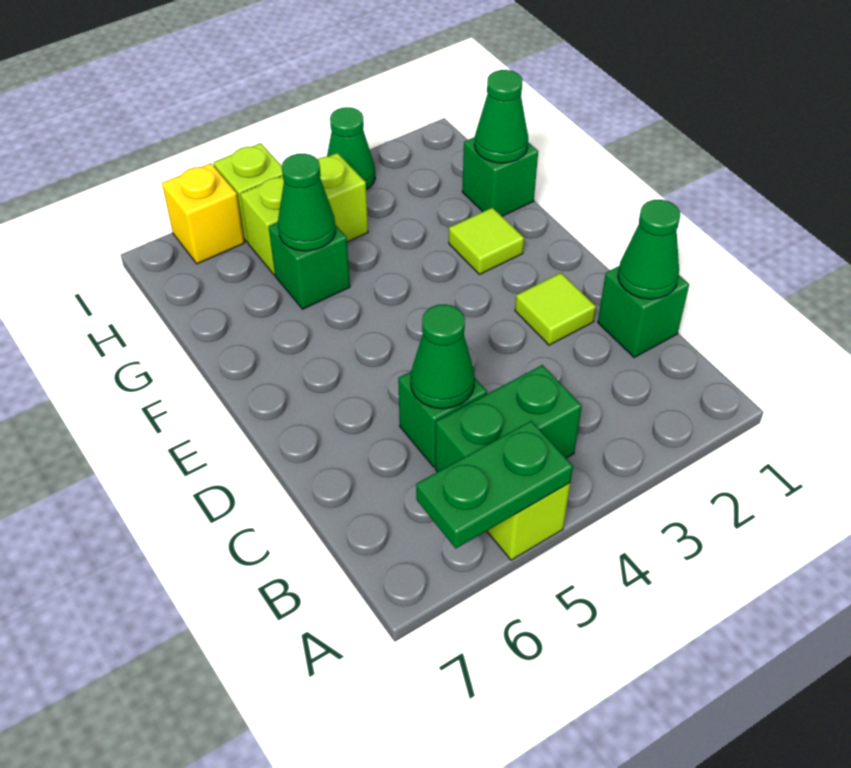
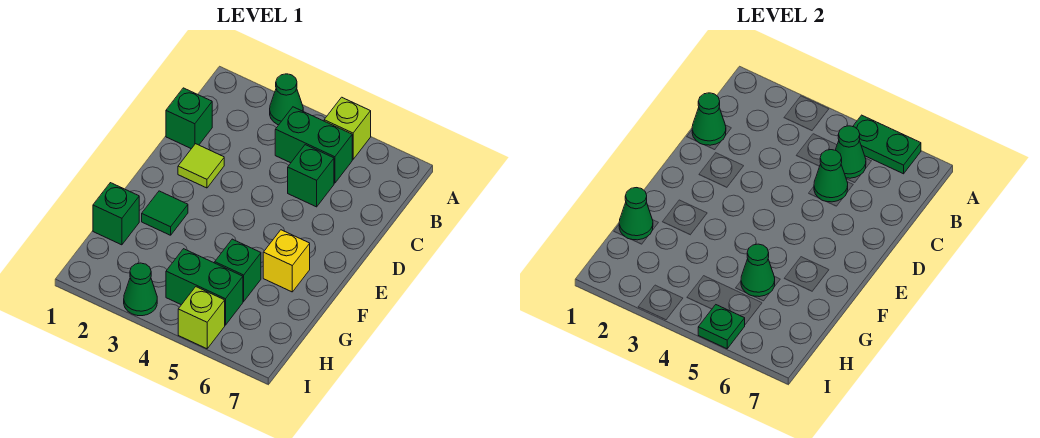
none -> green cone A3 level 1
none -> green cone B5 level 2
lime tile F2 level 1 -> green tile F2 level 1
lime brick H4:H5 level 1 -> green brick H4:H5 level 1
none -> green plate I5 level 2
yellow brick I6 level 1 -> yellow brick F6 level 1

